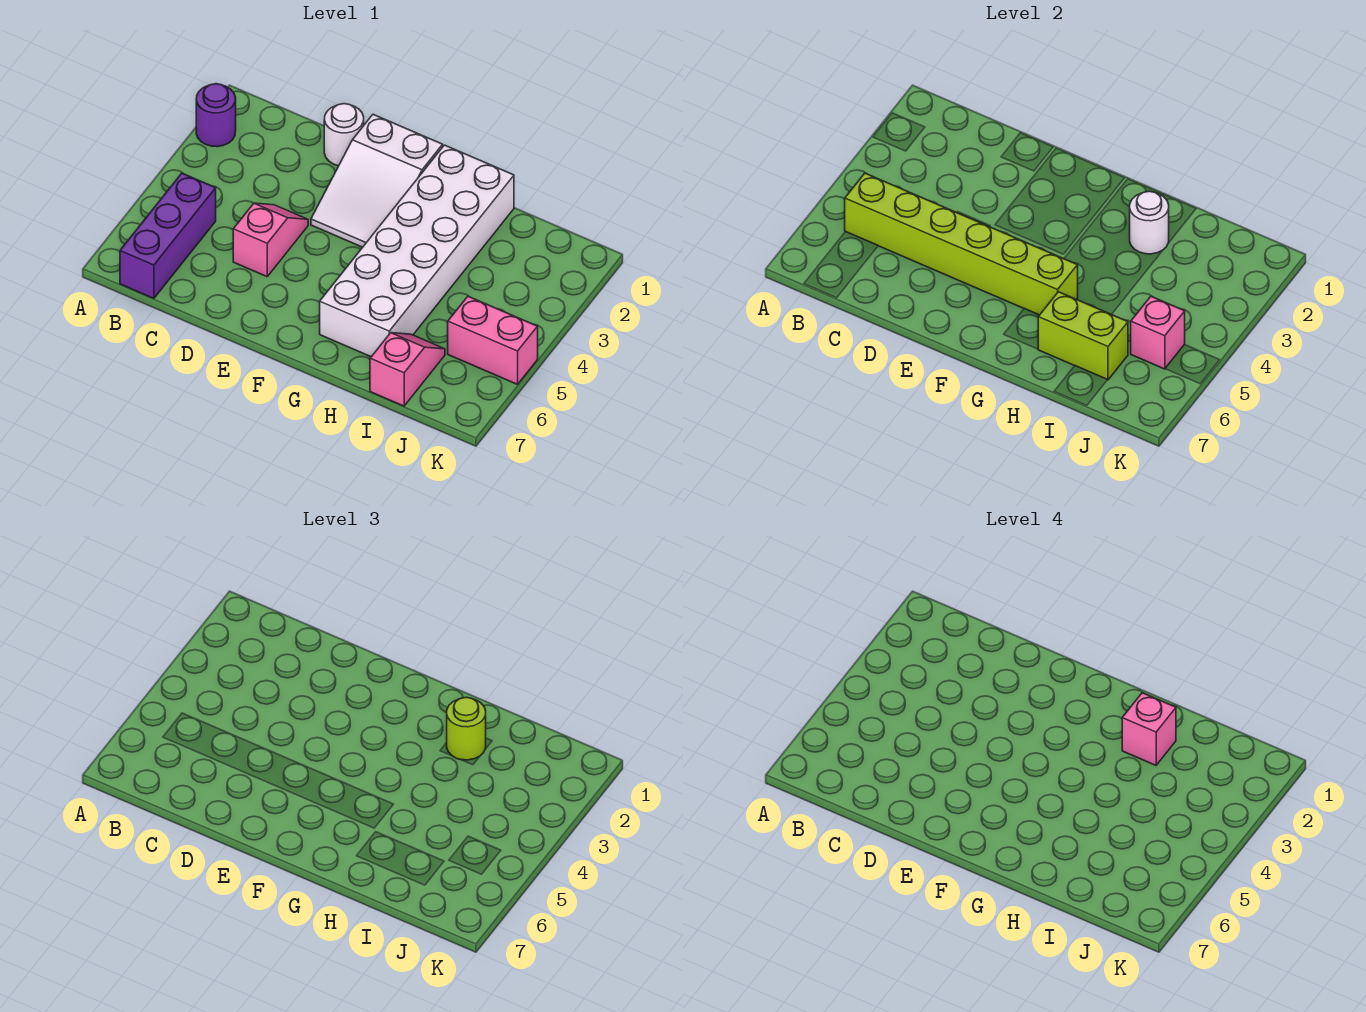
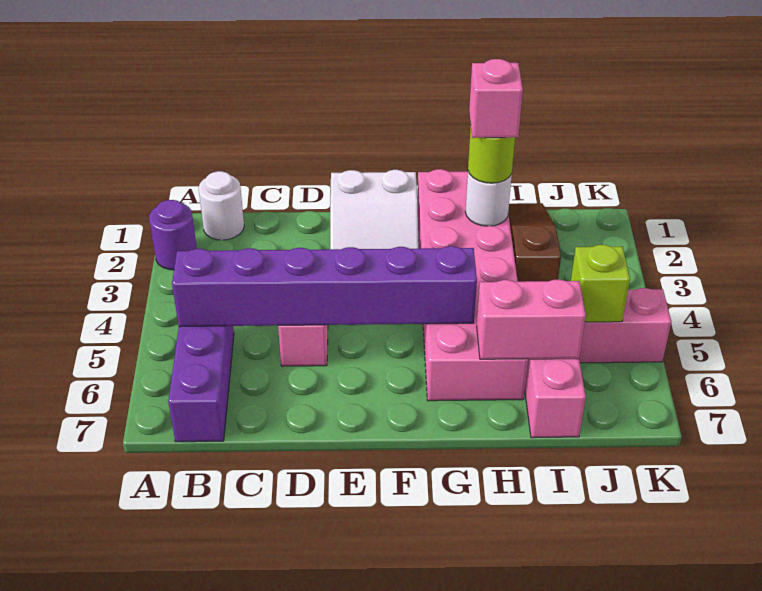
lime brick B5:G5 level 2 -> purple brick B5:G5 level 2
white round brick D1 level 1 -> white round brick B1 level 1
white brick G1:H6 level 1 -> pink brick G1:H6 level 1
lime brick H6:I6 level 2 -> pink brick H6:I6 level 2
none -> brown slope I1:I3 level 1 top 3
pink brick J5 level 2 -> lime brick J5 level 2

